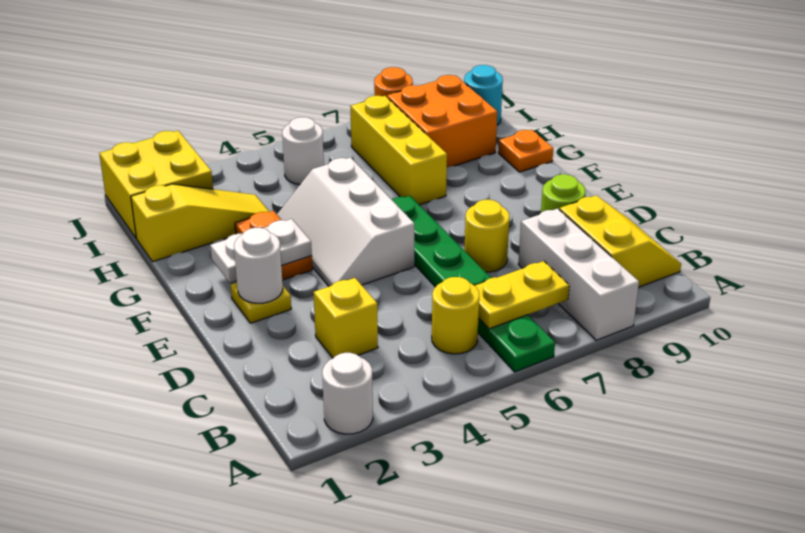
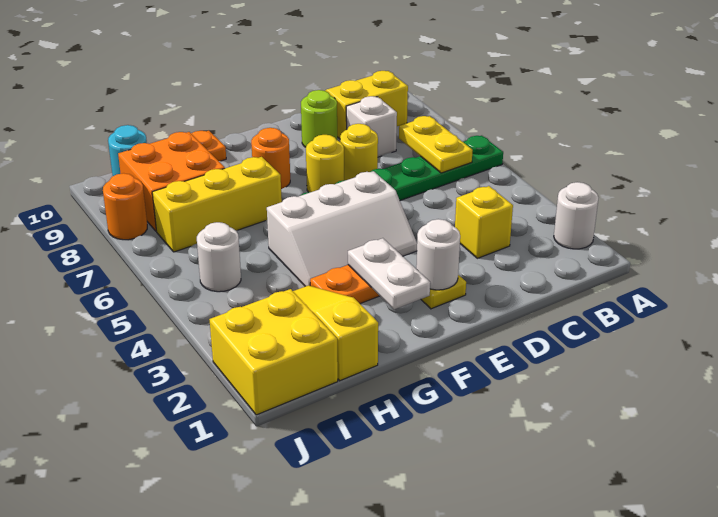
white brick A8:C8 level 1 -> white brick C8 level 1
yellow round brick B5 level 1 -> yellow round brick E7 level 1
none -> orange round brick F8 level 1

